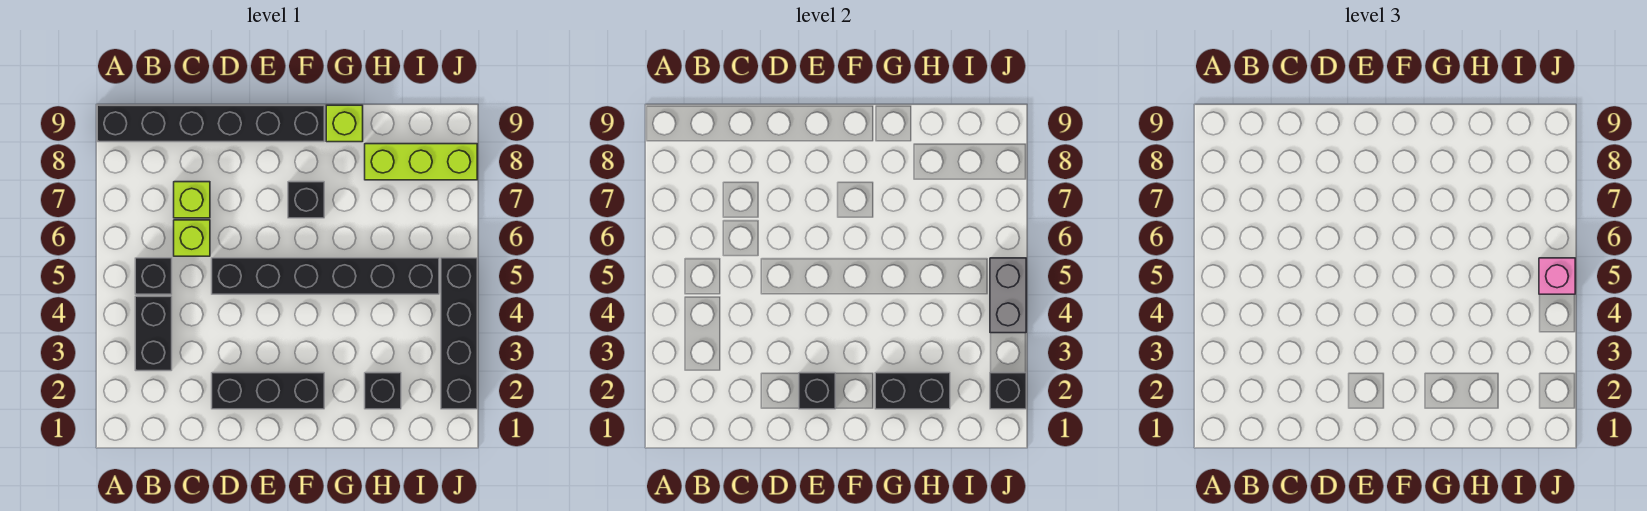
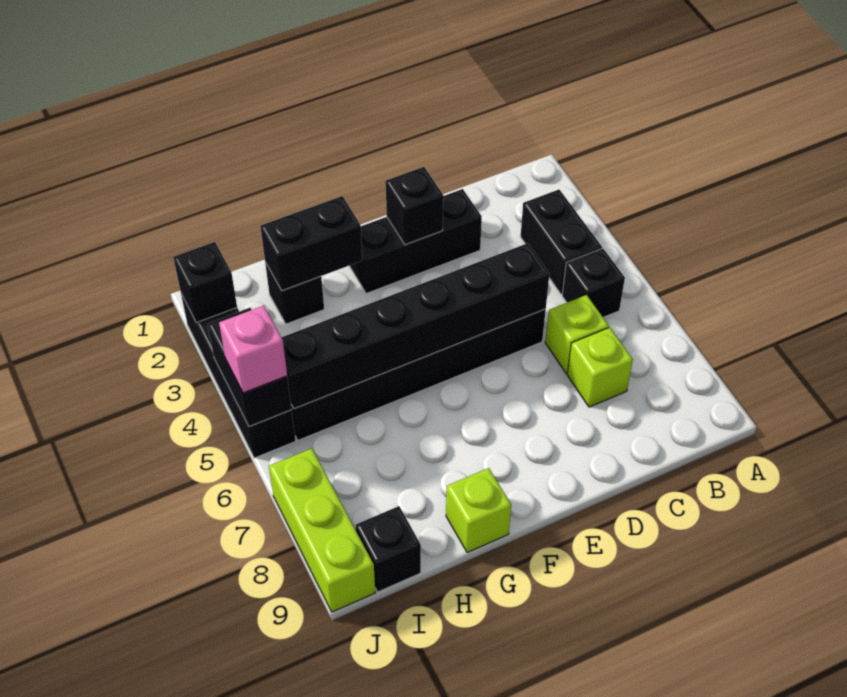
black brick A9:F9 level 1 -> black brick D5:I5 level 2
black brick F7 level 1 -> black brick I9 level 1
lime brick H8:J8 level 1 -> lime brick J7:J9 level 1
grey brick J4:J5 level 2 -> black brick J4:J5 level 2

